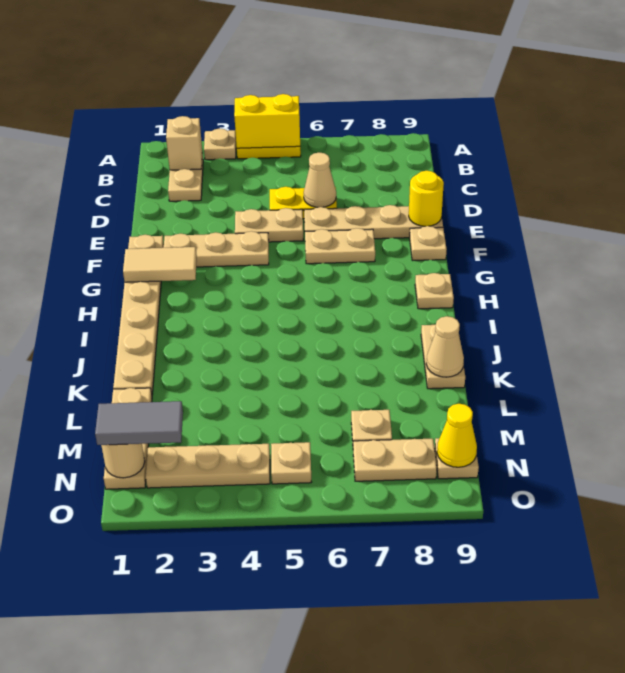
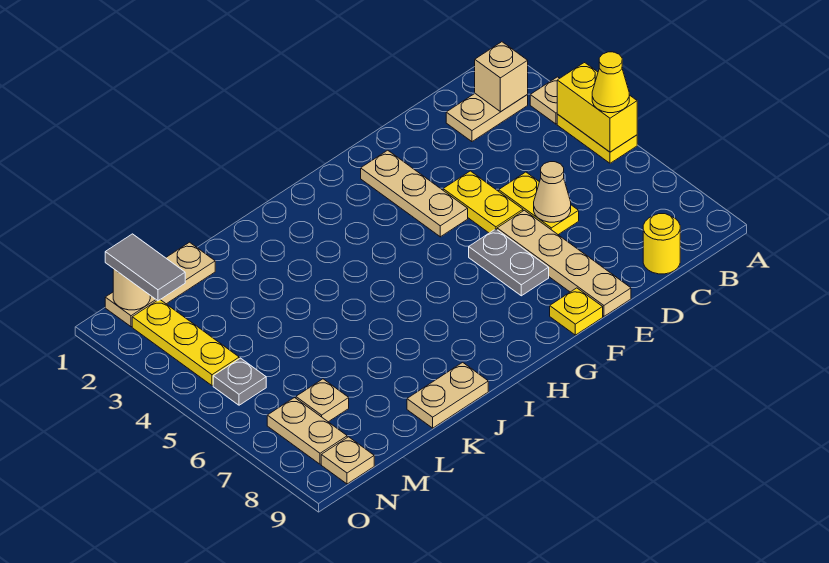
tan plate E4:E5 level 1 -> yellow plate E4:E5 level 1
yellow round brick E9 level 2 -> yellow round brick C9 level 1
tan plate F1:K1 level 1 -> none
tan plate F6:F7 level 1 -> grey plate F6:F7 level 1
tan plate F9 level 1 -> yellow plate F9 level 1
tan tile G1:G2 level 2 -> none
tan plate H9 level 1 -> none
tan cone K9 level 2 -> none
tan plate N2:N4 level 1 -> yellow plate N2:N4 level 1
tan plate N5 level 1 -> grey plate N5 level 1
yellow cone N9 level 2 -> yellow cone A5 level 3

